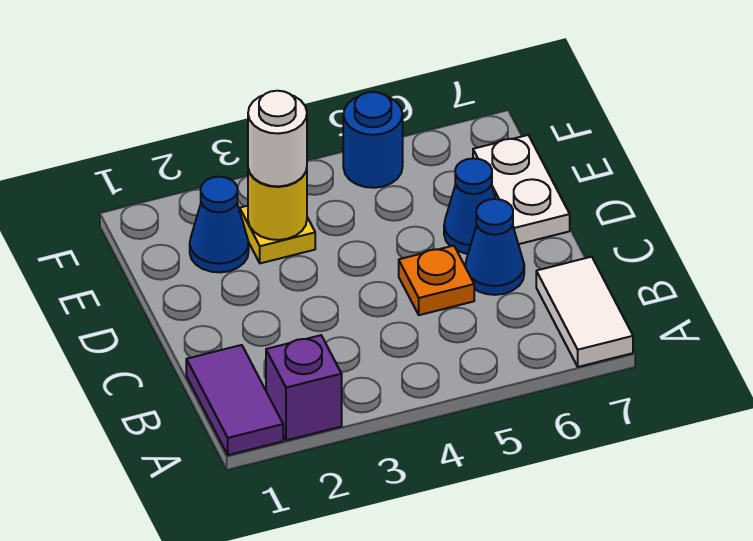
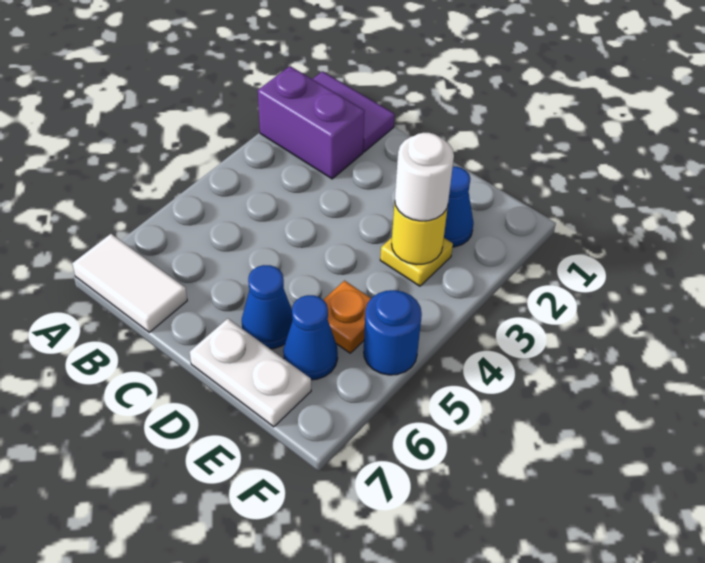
purple brick A2 level 1 -> purple brick A2:B2 level 1
orange plate C5 level 1 -> orange plate E5 level 1
blue cone C6 level 1 -> blue cone E6 level 1

